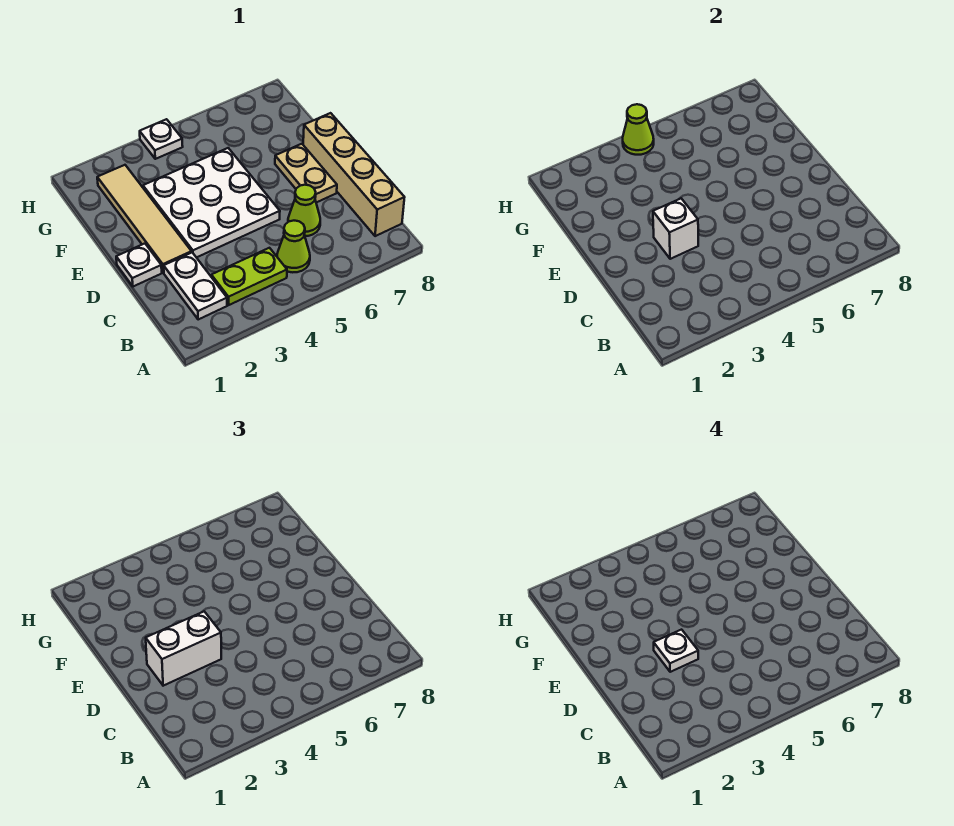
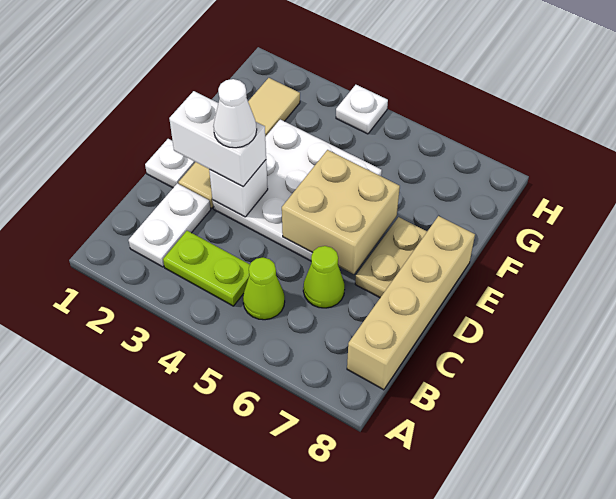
white plate D3 level 4 -> white cone D3 level 4
none -> tan brick D5:E6 level 2
lime cone H4 level 2 -> none

